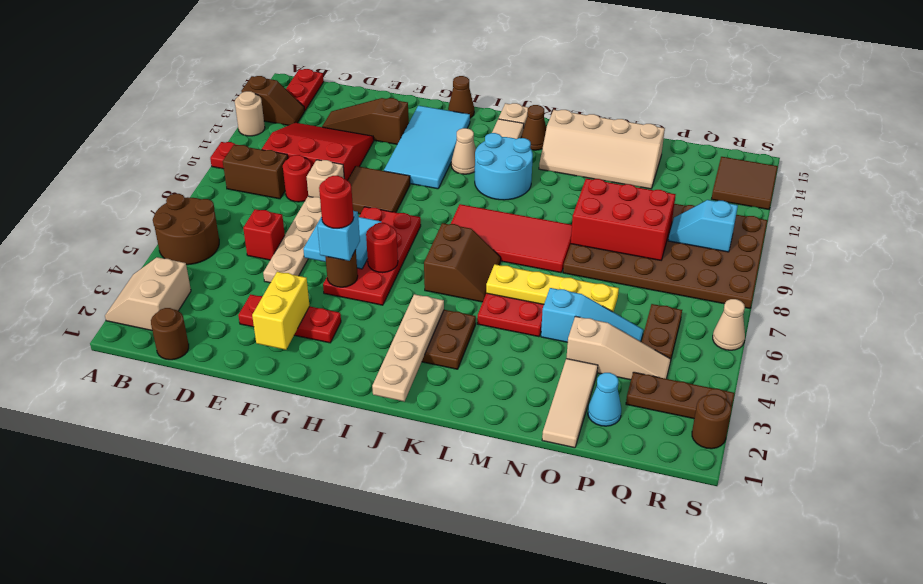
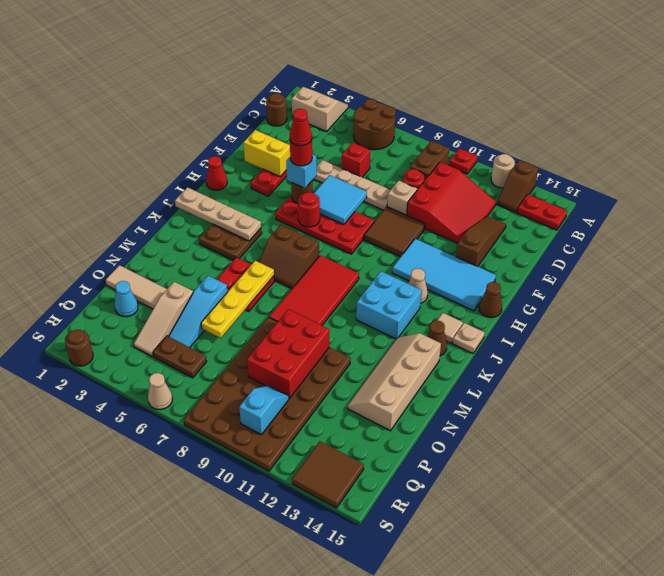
none -> red cone G5 level 5
none -> red cone H1 level 1
cyan round brick J11:K12 level 1 -> cyan brick J11:K12 level 1
brown plate Q3:S3 level 1 -> none

